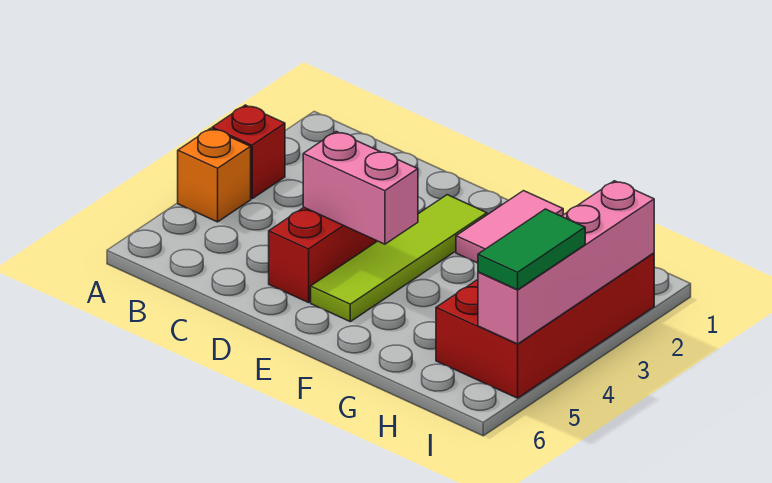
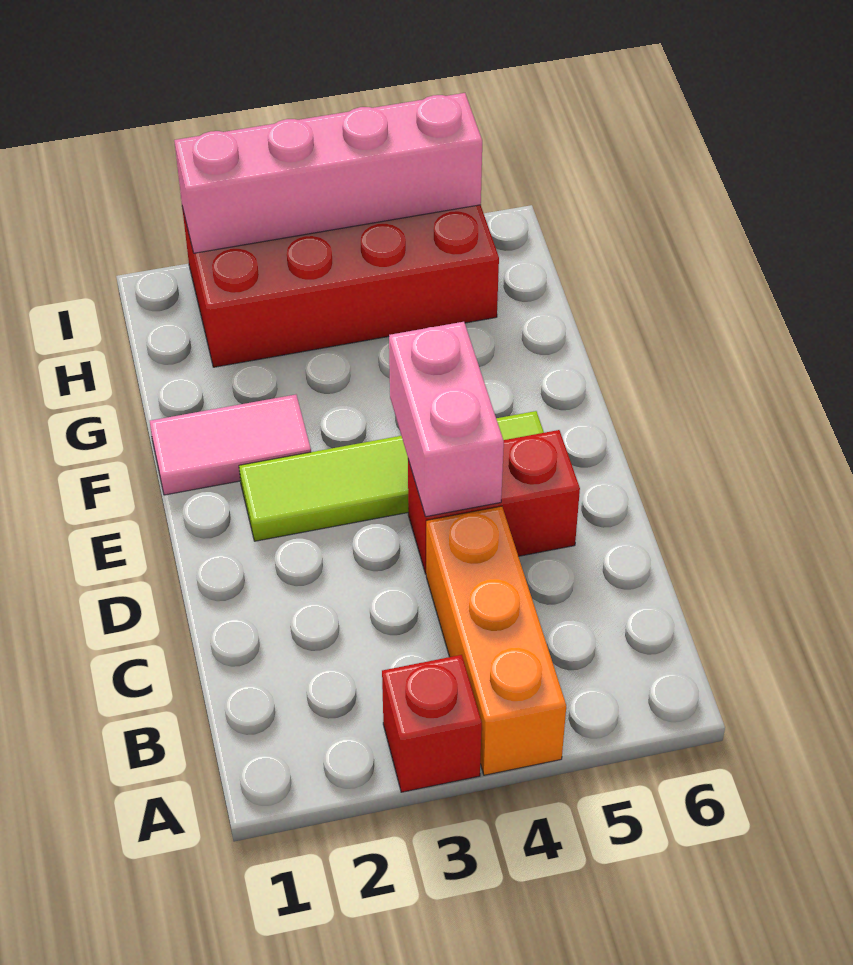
orange brick A4 level 1 -> orange brick A4:C4 level 1
green tile I4:I5 level 3 -> none

